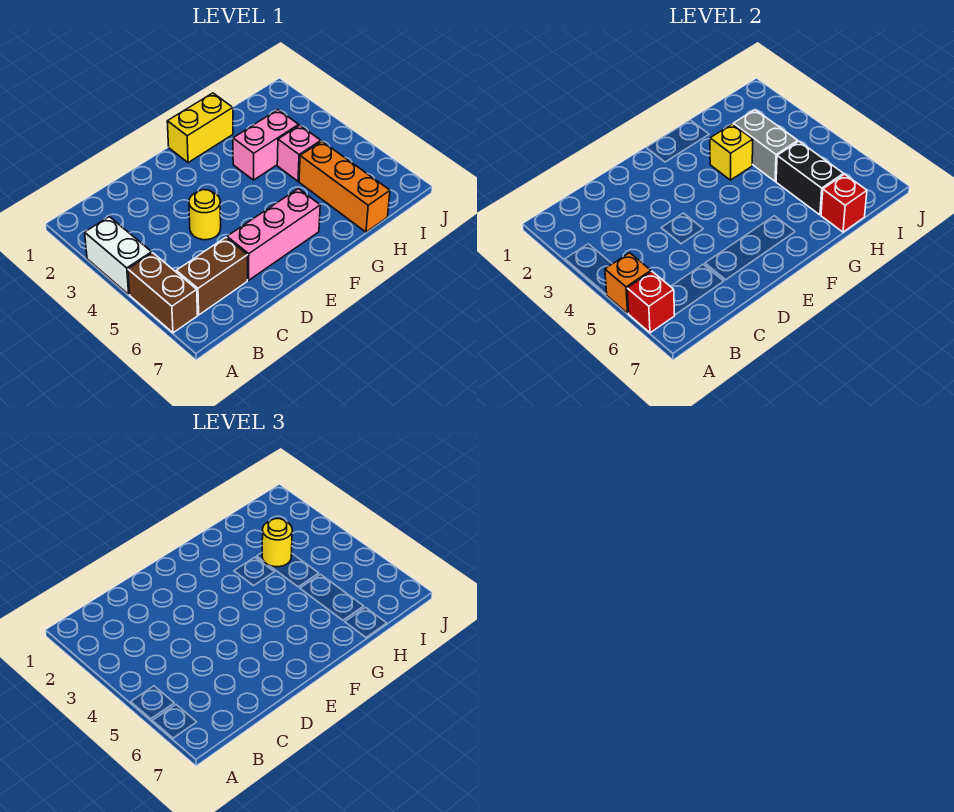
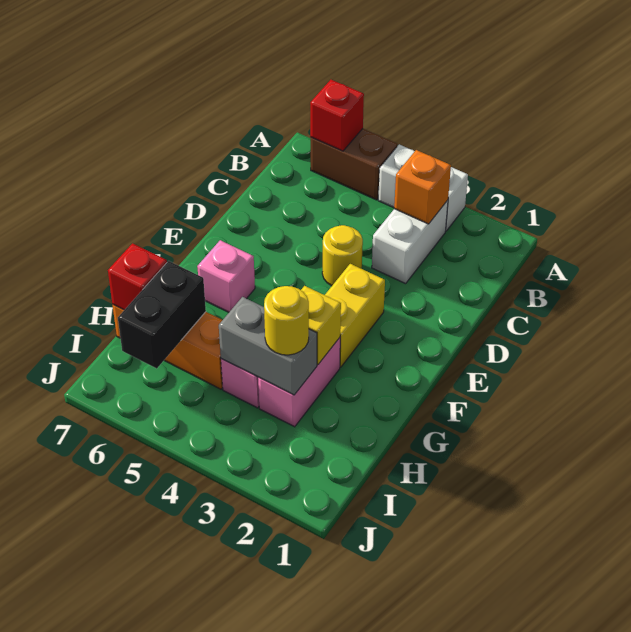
orange brick A5 level 2 -> orange brick B3 level 2
none -> white brick B3:C3 level 1
brown brick B6:C6 level 1 -> none
pink brick D6:F6 level 1 -> pink brick F6 level 1
yellow brick F1:G1 level 1 -> yellow brick E3:F3 level 1
black brick H5:H6 level 2 -> black brick H6:I6 level 2

